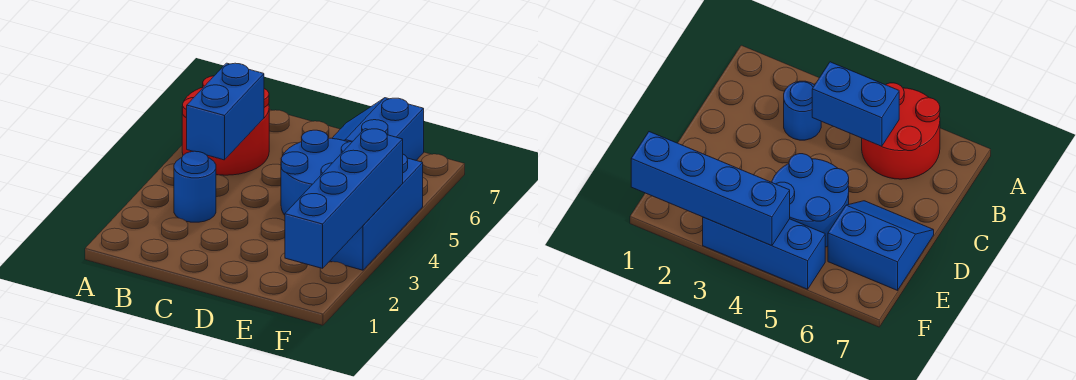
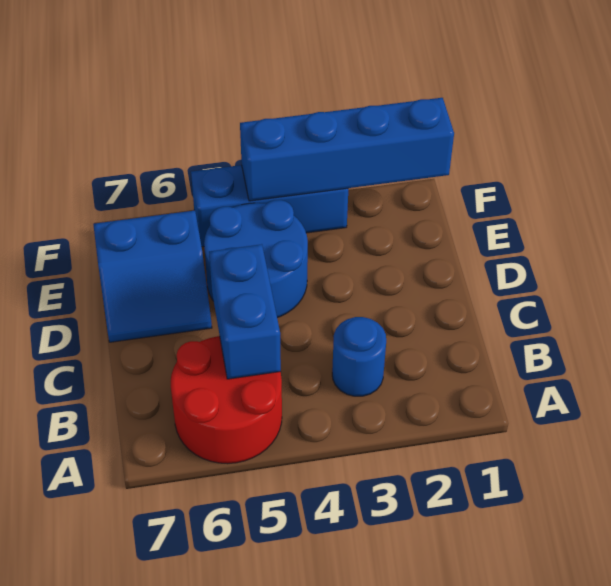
blue brick B4:B5 level 2 -> blue brick B5:C5 level 2

